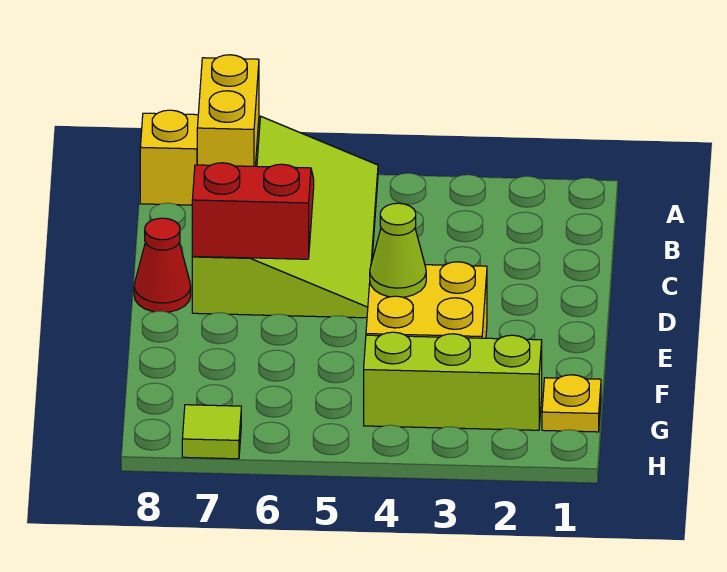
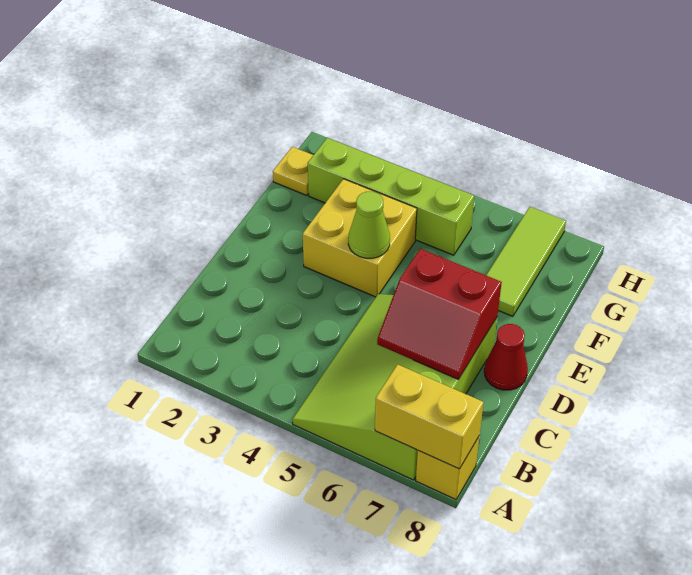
yellow brick A7:B7 level 2 -> yellow brick A7:A8 level 2
lime brick G2:G4 level 1 -> lime brick G2:G5 level 1
lime tile H7 level 1 -> lime tile F7:H7 level 1

